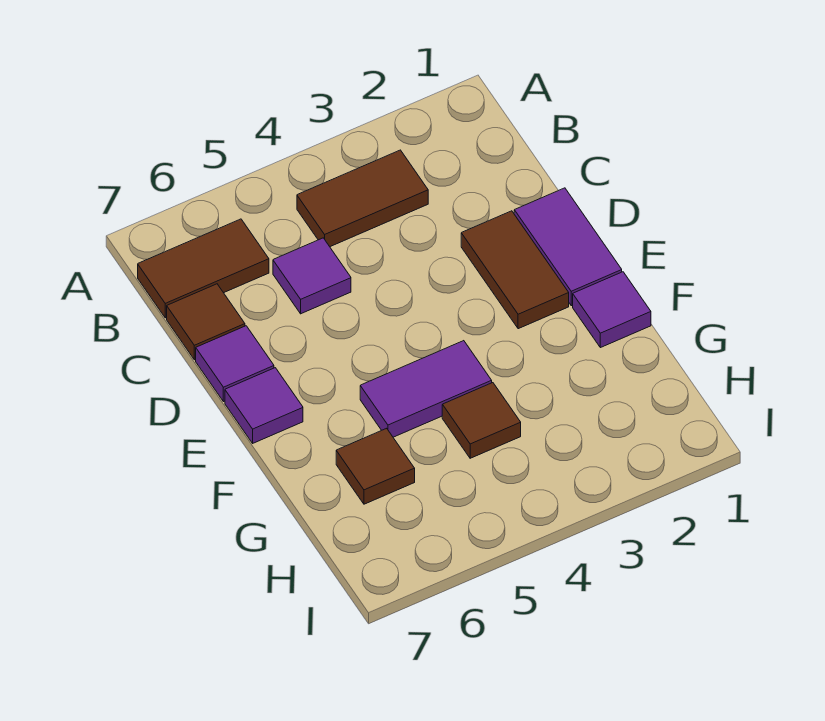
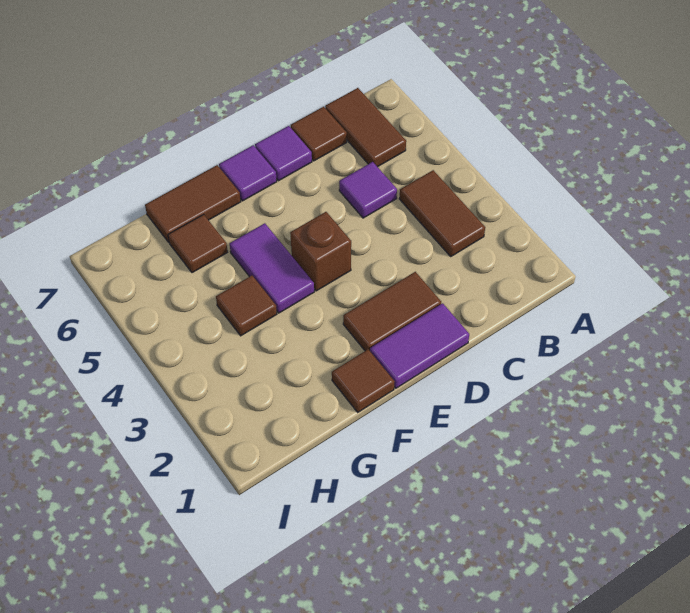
none -> brown brick E4 level 1
purple tile F1 level 1 -> brown tile F1 level 1
none -> brown tile F7:G7 level 1

